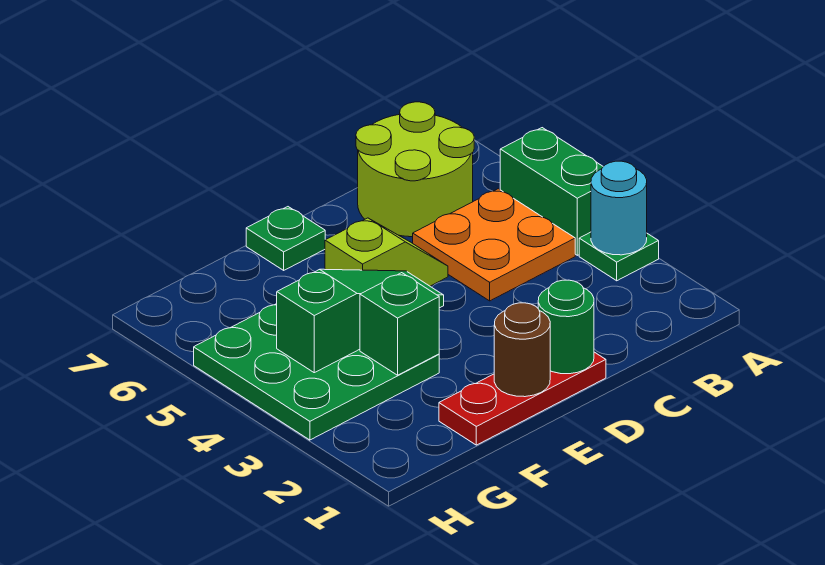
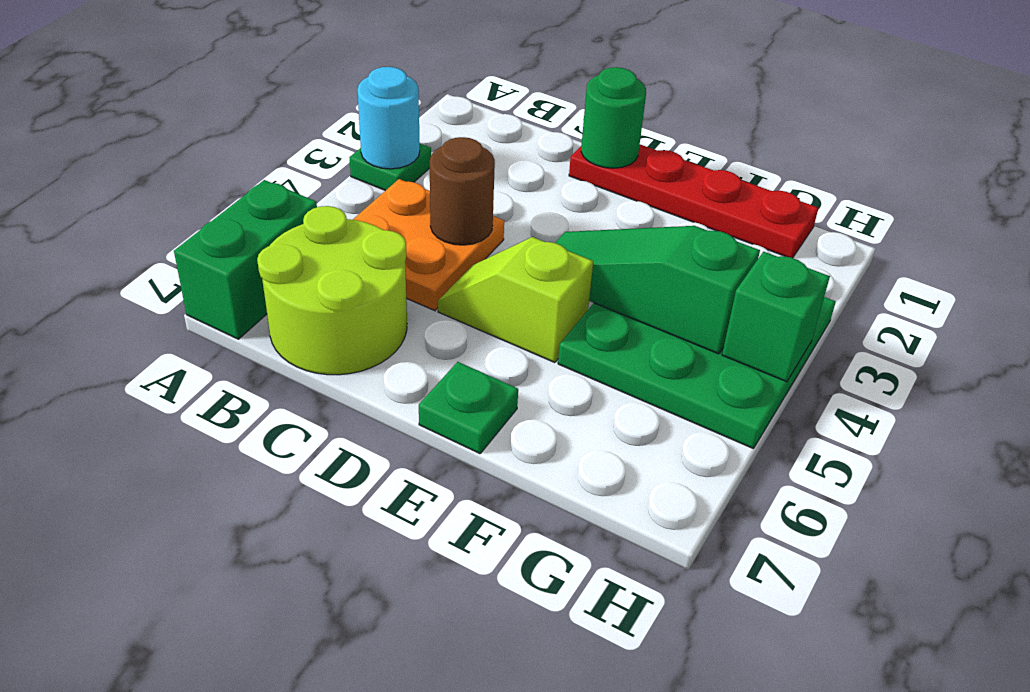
green brick A4:A5 level 1 -> green brick A6:A7 level 1
red plate D1:F1 level 1 -> red plate D1:G1 level 1
brown round brick E1 level 2 -> brown round brick C4 level 2
green brick F3 level 2 -> green brick H4 level 2

